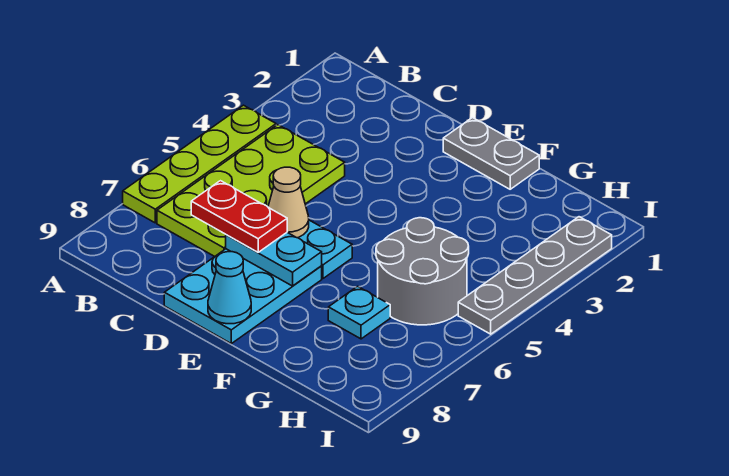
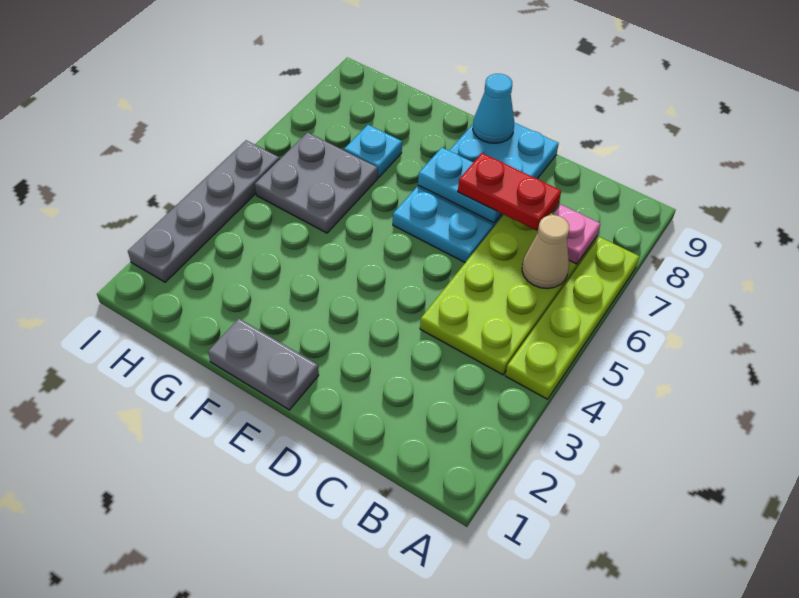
none -> pink plate B7 level 2
tan cone D6 level 2 -> tan cone B6 level 2
grey round brick G5:H6 level 1 -> grey plate G5:H6 level 1

